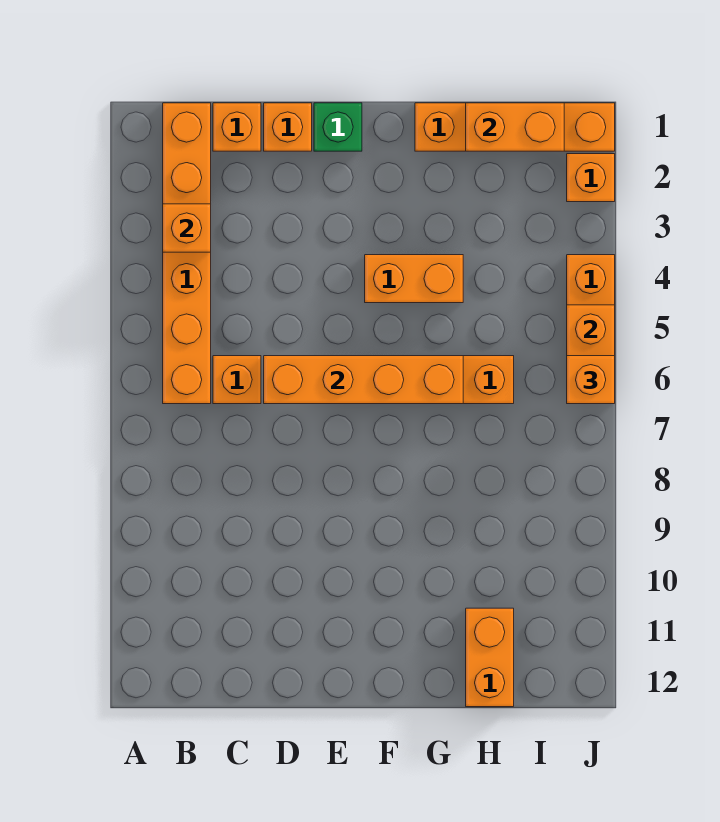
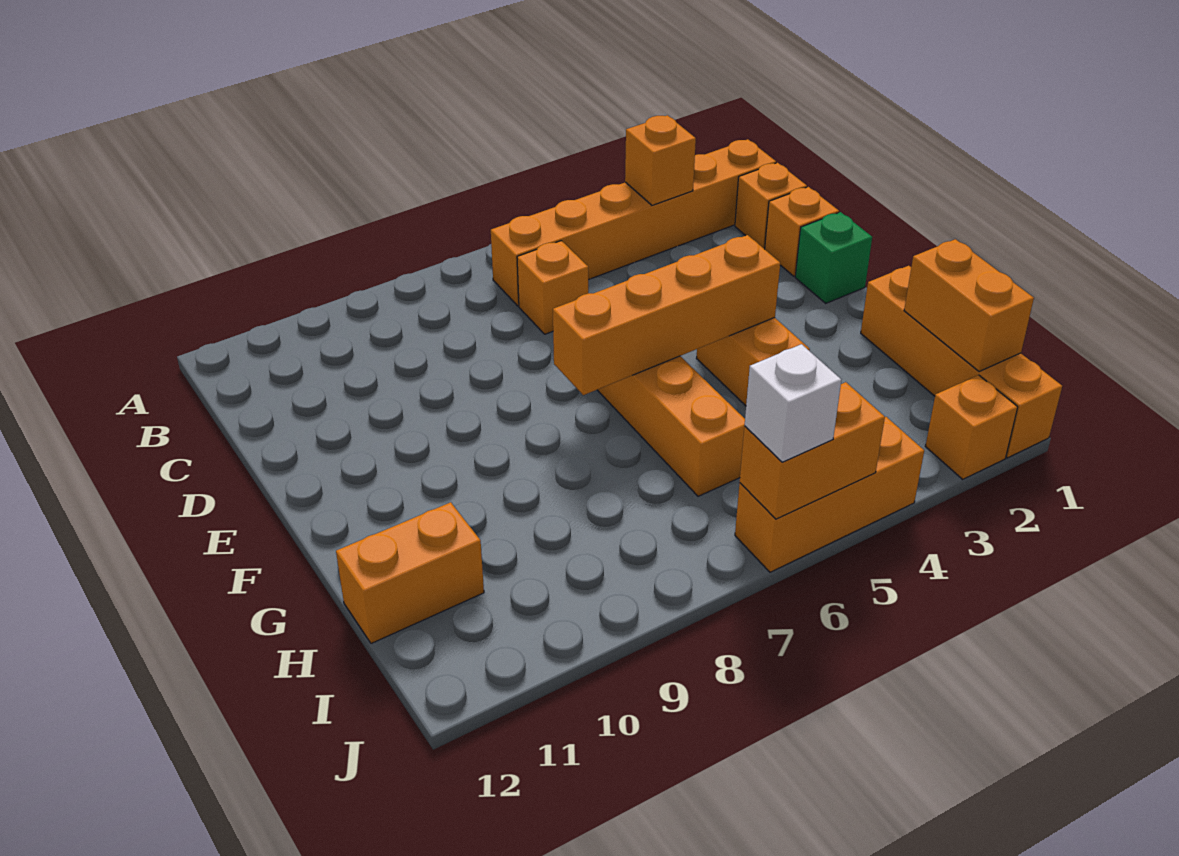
orange brick D6:G6 level 2 -> orange brick F4:F7 level 2
orange brick J6 level 3 -> white brick J6 level 3

